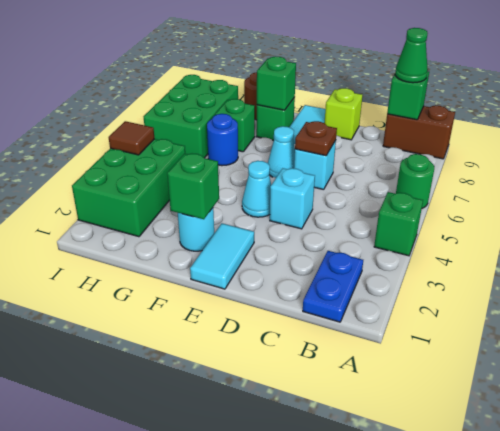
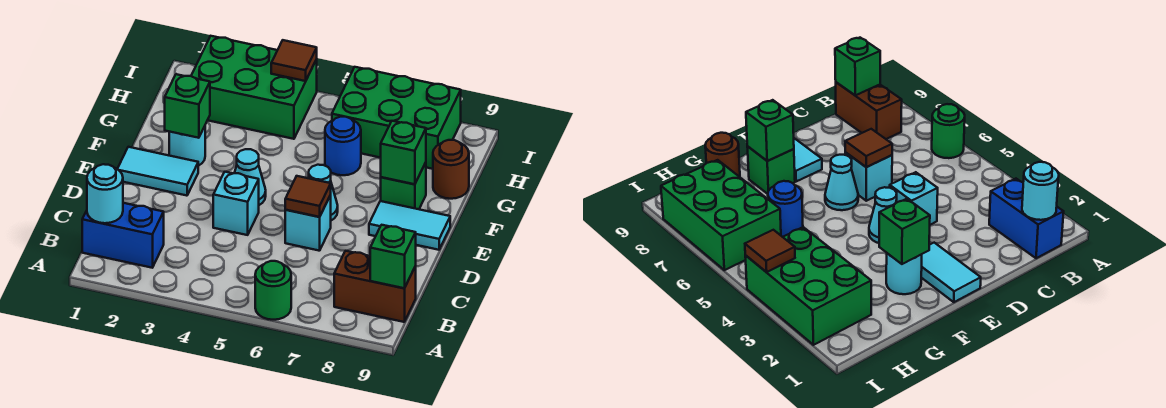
green brick A4 level 1 -> none
brown brick A9:B9 level 1 -> brown brick B8:B9 level 1
blue plate B1:B2 level 1 -> blue brick B1:B2 level 1
none -> cyan round brick B1 level 2
green cone B9 level 3 -> none
brown plate D6 level 2 -> brown tile D6 level 2
lime brick D9 level 1 -> none
green brick G7 level 1 -> none

